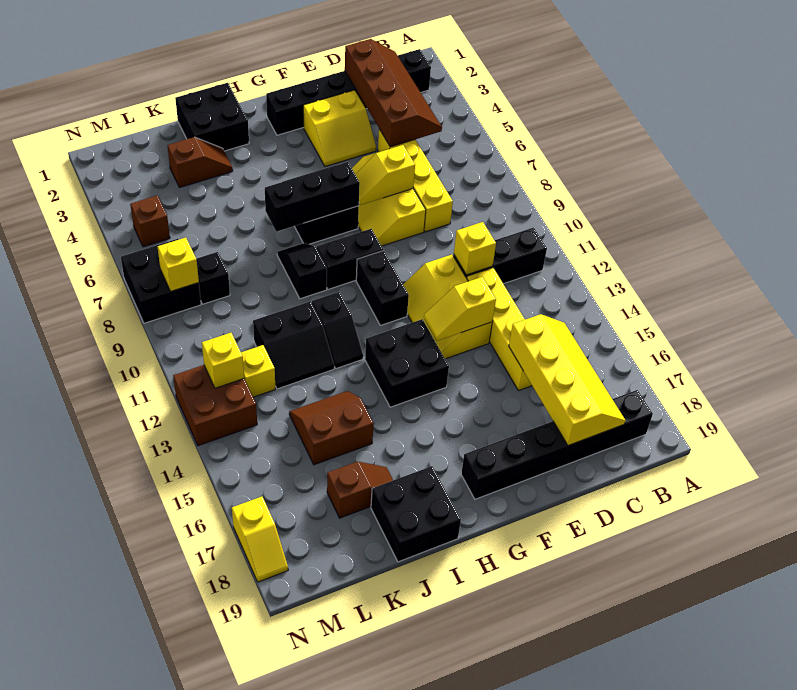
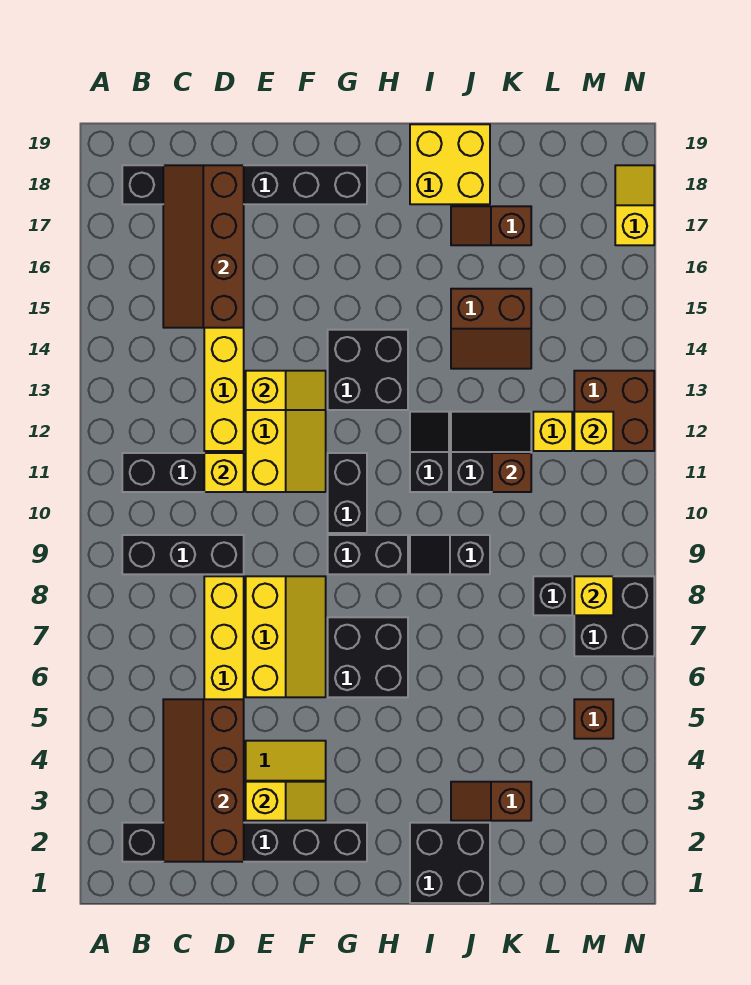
yellow slope C15:D18 level 2 top D -> brown slope C15:D18 level 2 top D
yellow slope E7:F7 level 2 top E -> yellow slope E3:F3 level 2 top E
black brick G7:I7 level 2 -> black brick B9:D9 level 1
black slope I8:I9 level 1 top 9 -> black slope I9:J9 level 1 top J
black brick I18:J19 level 1 -> yellow brick I18:J19 level 1
none -> brown brick K11 level 2

